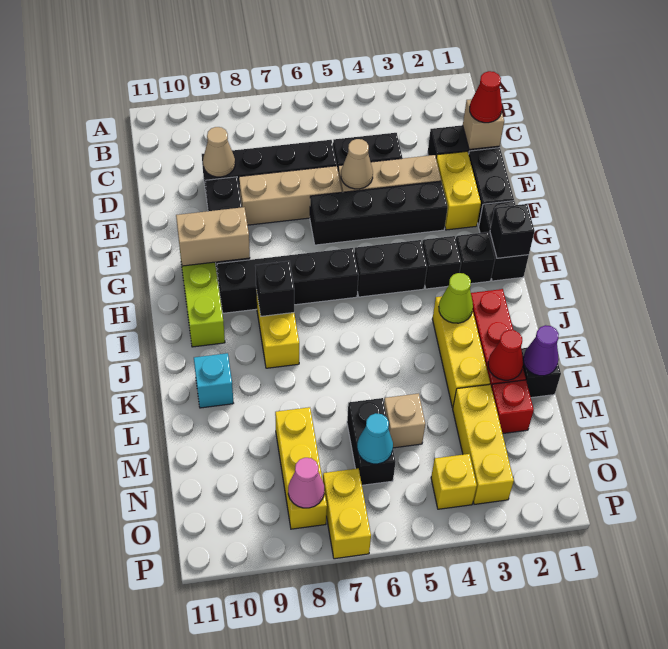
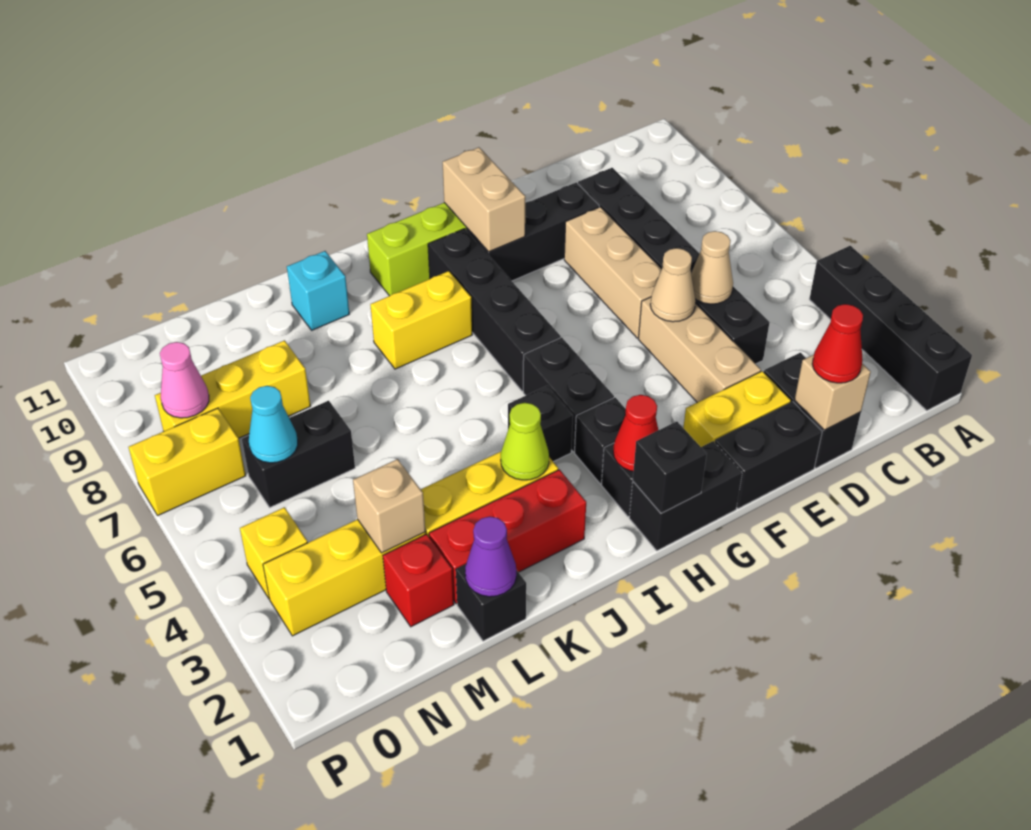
tan cone D9 level 2 -> tan cone D5 level 2
black brick F3:F6 level 1 -> black brick A1:A4 level 1
black brick I8 level 2 -> black brick I4 level 1
red cone L2 level 2 -> red cone H2 level 2
tan brick M5 level 1 -> tan brick M3 level 2

